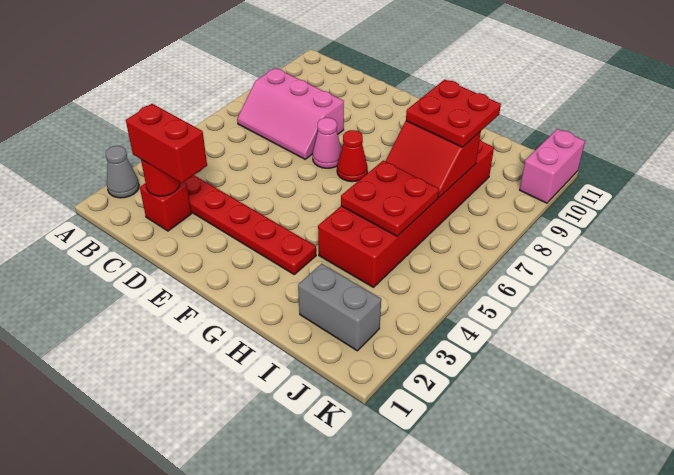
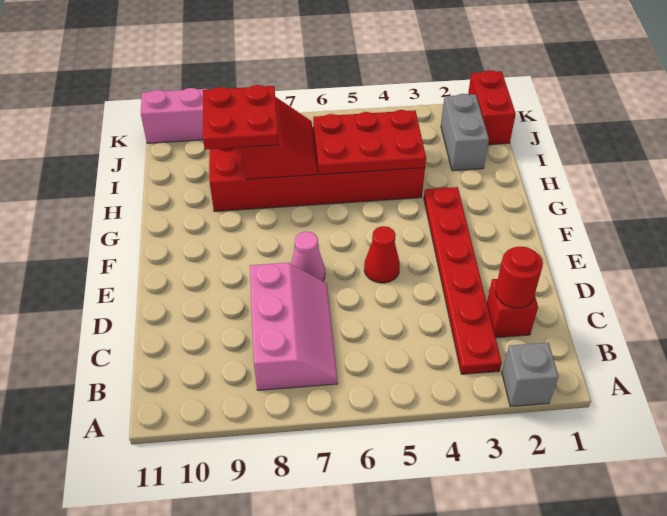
grey cone A2 level 1 -> grey brick A2 level 1
red brick C2:D2 level 3 -> red brick J1:K1 level 1
red cone F7 level 1 -> red cone E5 level 1
red plate H5:I6 level 2 -> red plate H4:I6 level 2

